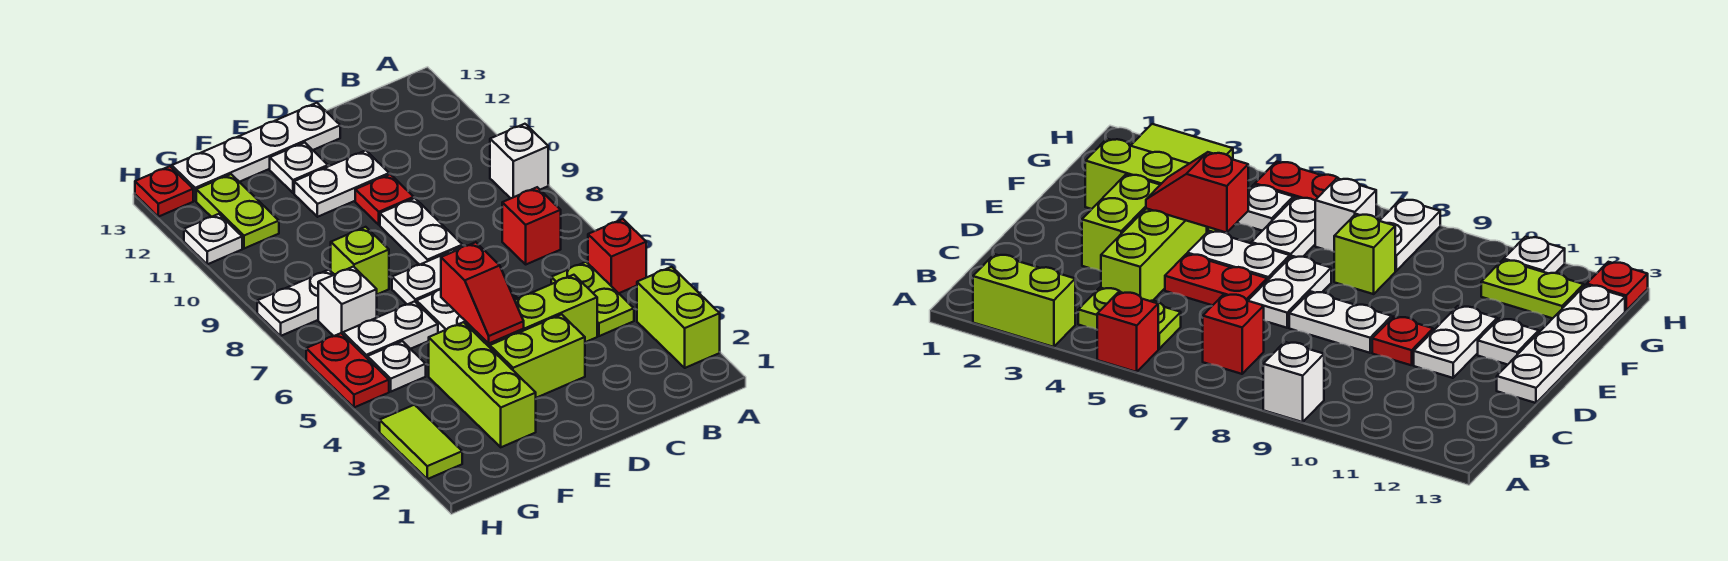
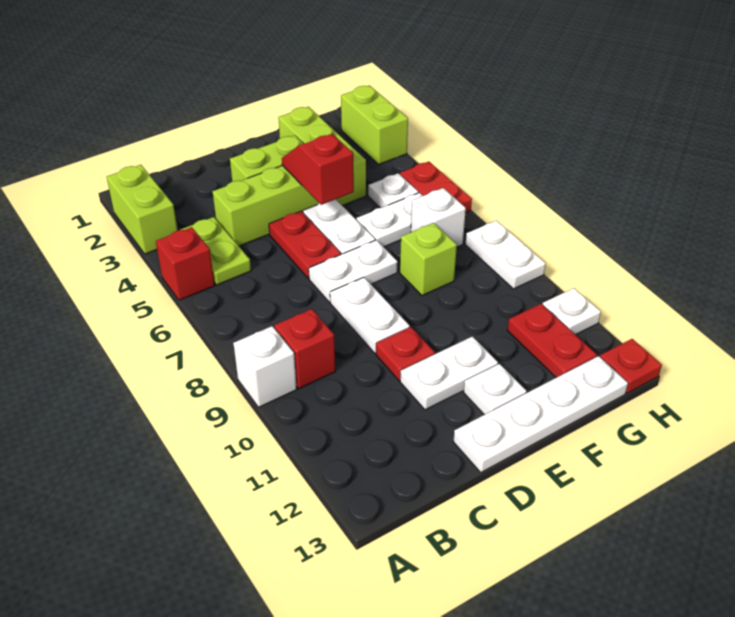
red brick B7 level 1 -> red brick B9 level 1
white plate G8:H8 level 1 -> white plate H8:H9 level 1
lime plate G11:G12 level 1 -> red plate G11:G12 level 1
lime tile H2:H3 level 1 -> lime brick H2:H3 level 1

